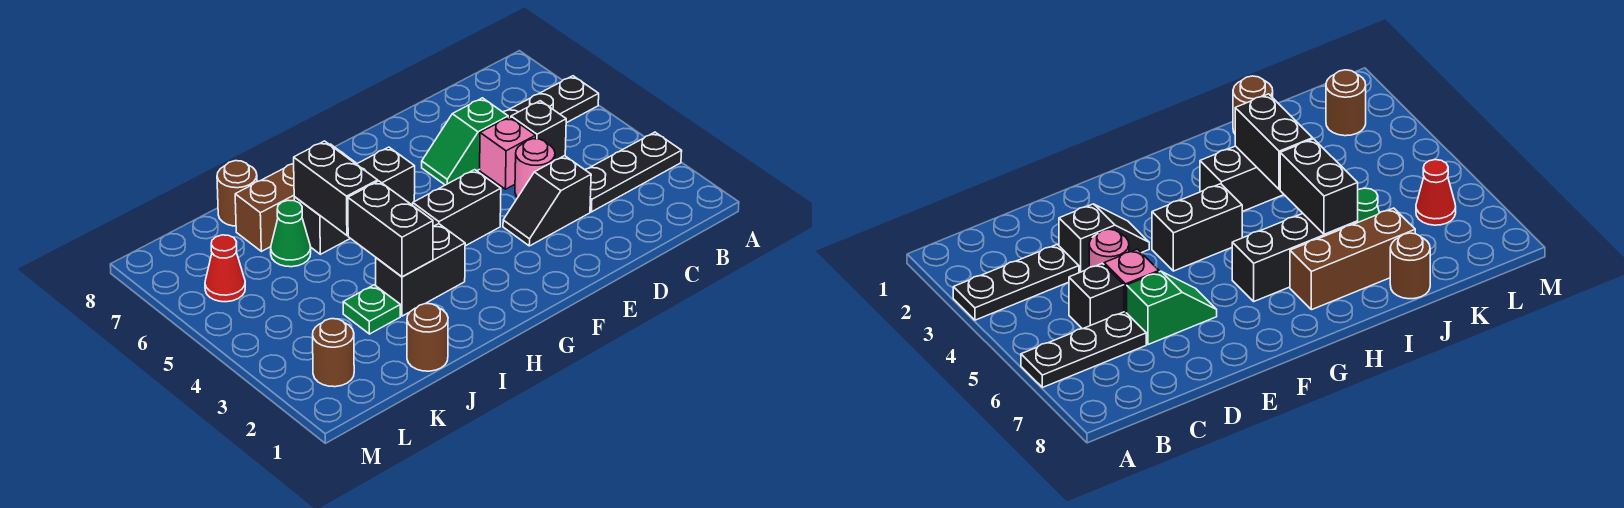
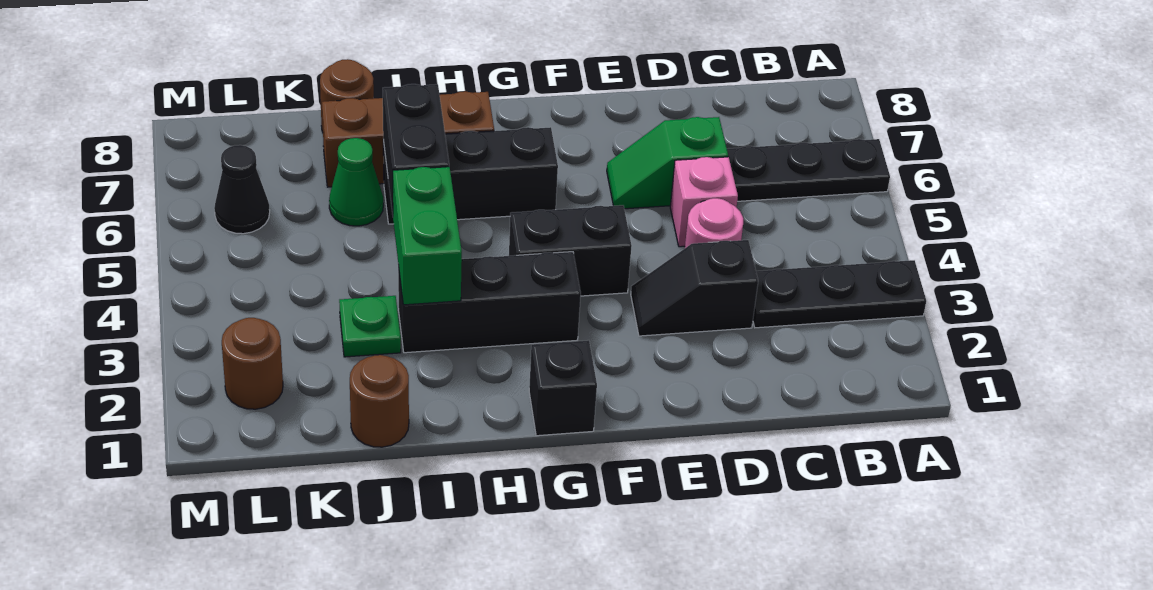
black brick C5 level 1 -> black brick G1 level 1
black brick H3:I3 level 1 -> black brick G3:I3 level 1
black brick I3:I4 level 2 -> green brick I3:I4 level 2
red cone L6 level 1 -> black cone L6 level 1

